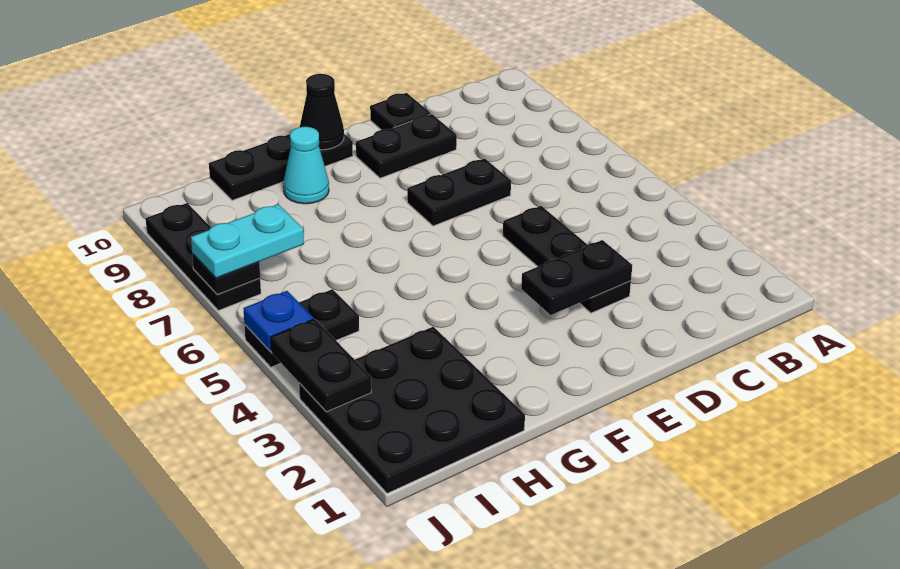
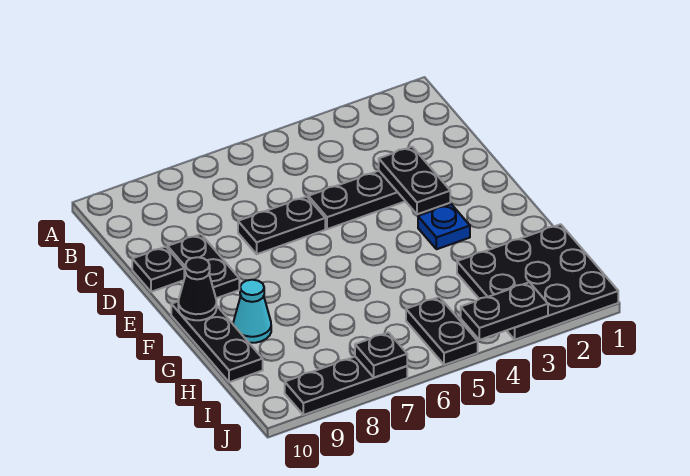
black plate D7:E7 level 1 -> black plate D6:D7 level 1
cyan plate I7:J7 level 3 -> none
blue plate J5 level 2 -> blue plate F3 level 1

